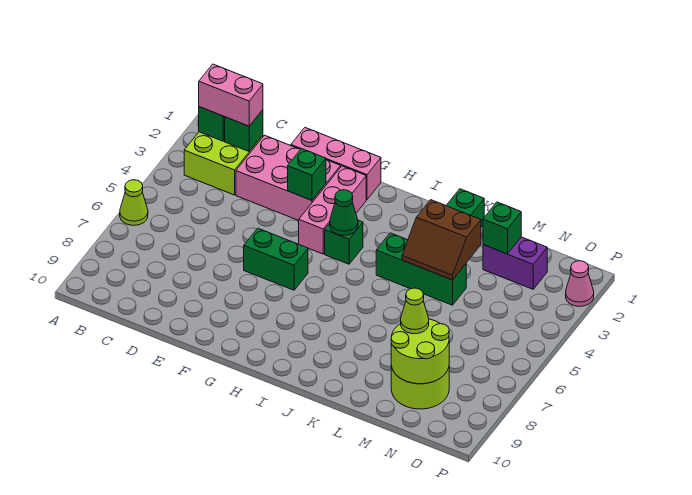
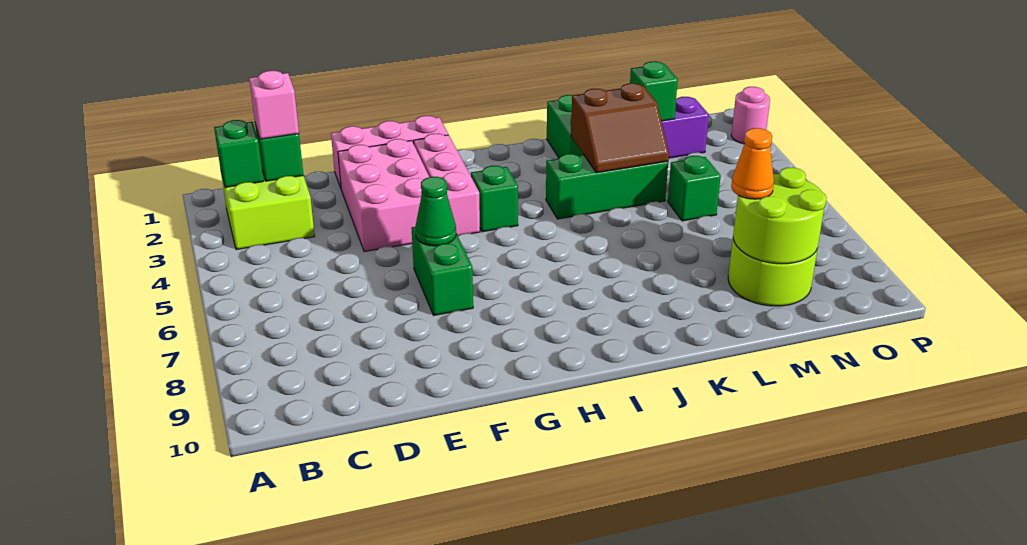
lime cone A6 level 1 -> none
pink brick B2:C2 level 3 -> pink brick C2 level 3
pink brick D2:F3 level 1 -> pink brick E2:F4 level 1
green brick F3 level 2 -> green brick M5 level 1
green brick F6:G6 level 1 -> green brick F6:F7 level 1
green cone H4 level 2 -> green cone F6 level 2
lime cone M8 level 3 -> orange cone M8 level 3
pink cone P2 level 1 -> pink round brick P2 level 1

